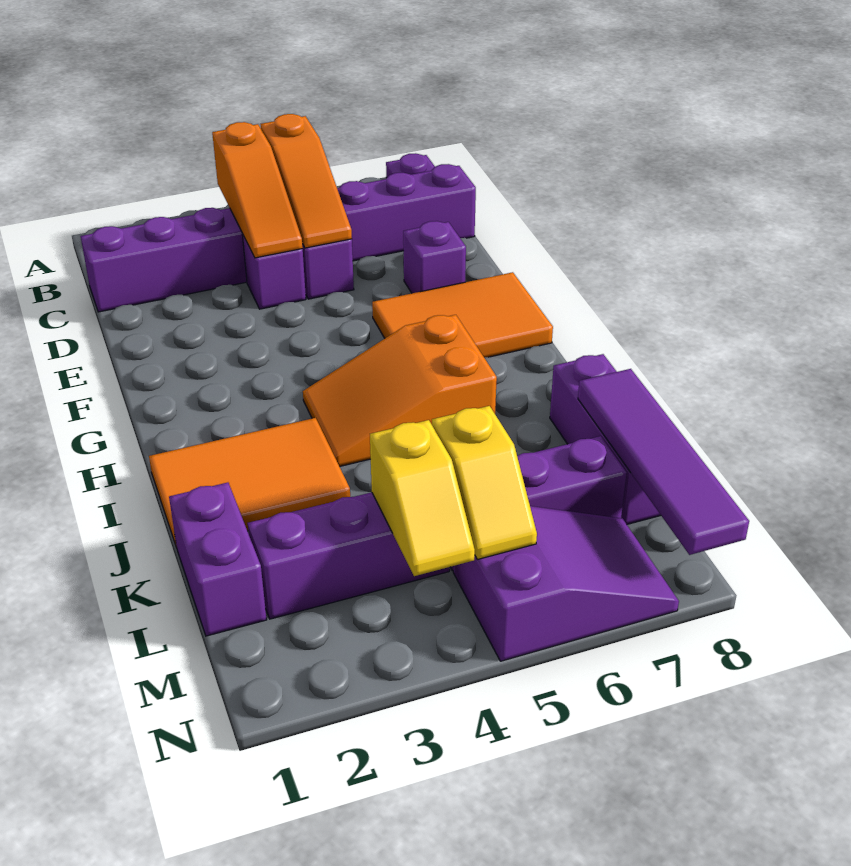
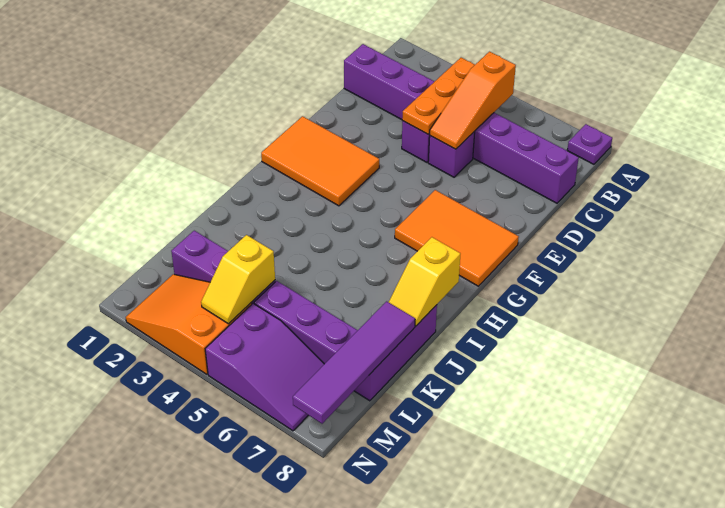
orange slope B4:D4 level 2 top B -> orange plate B4:D4 level 2
purple brick E7 level 1 -> none
orange slope H4:I6 level 1 top 6 -> orange slope M2:N4 level 1 top 4
orange tile I1:J3 level 1 -> orange tile F1:G3 level 1
purple brick K1:L1 level 1 -> none
yellow slope L5:M5 level 2 top L -> yellow slope I8:J8 level 2 top I

